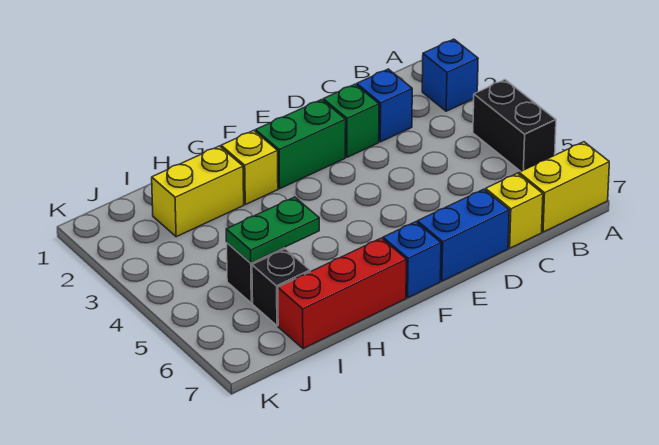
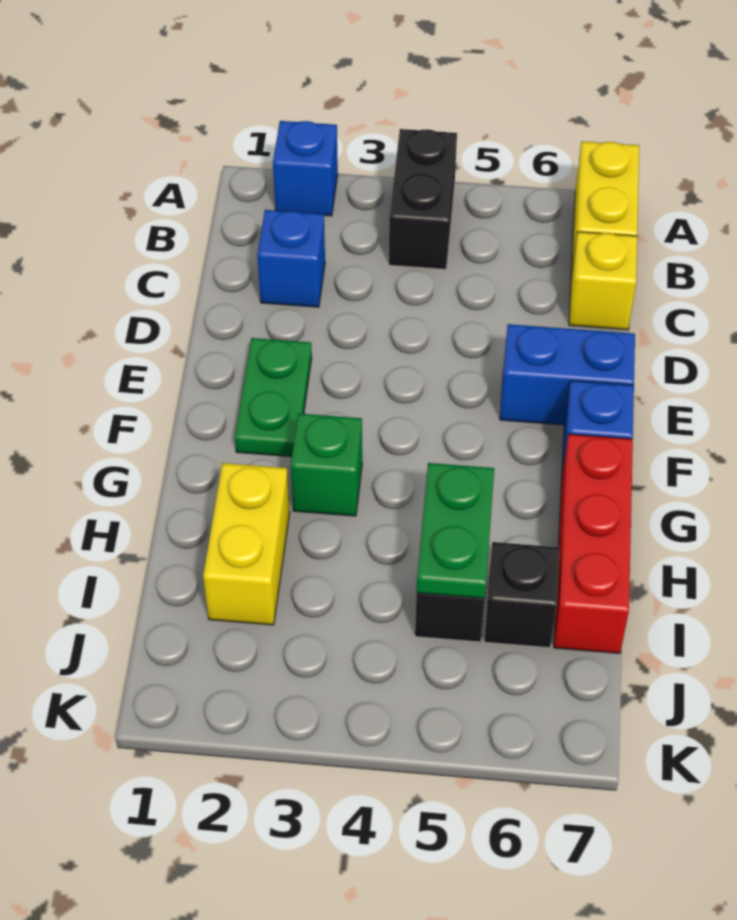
black brick A4:A5 level 1 -> black brick A4:B4 level 1
green brick D2 level 1 -> green brick G3 level 1
blue brick D7:E7 level 1 -> blue brick E6:E7 level 1
green brick E2:F2 level 1 -> green plate E2:F2 level 1
yellow brick G2 level 1 -> none

